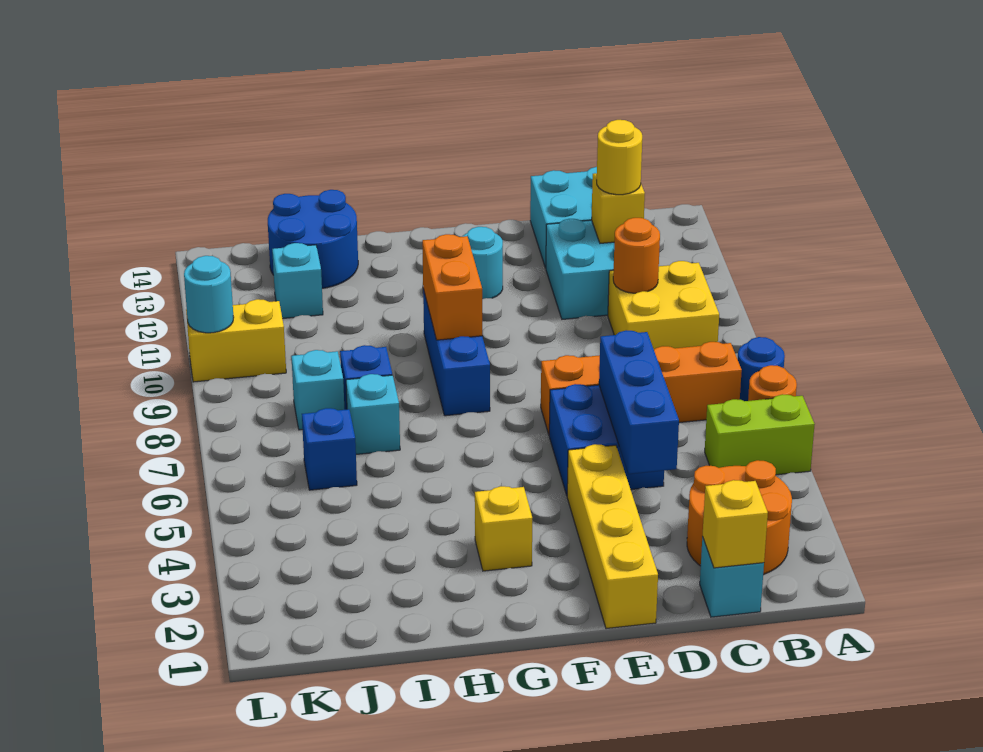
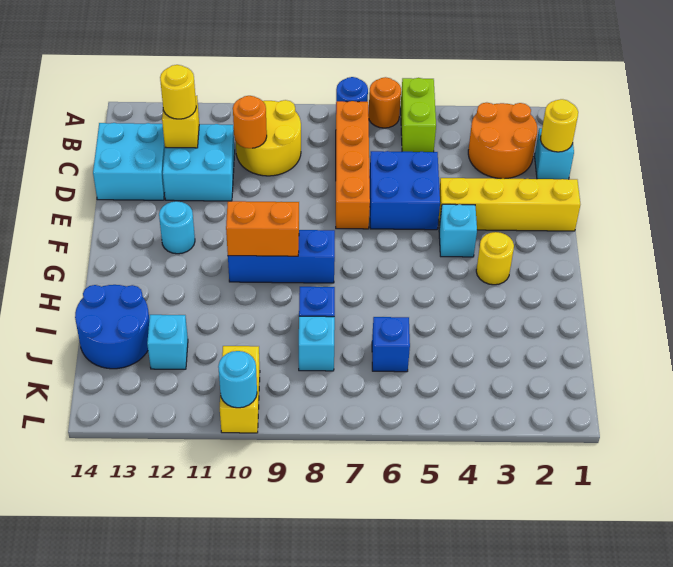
yellow brick B9:C10 level 1 -> yellow round brick B9:C10 level 1
yellow brick C1 level 2 -> yellow round brick C1 level 2
blue brick D4:D6 level 2 -> none
yellow brick G3 level 1 -> yellow round brick G3 level 1
cyan brick I7 level 1 -> cyan brick F4 level 1

